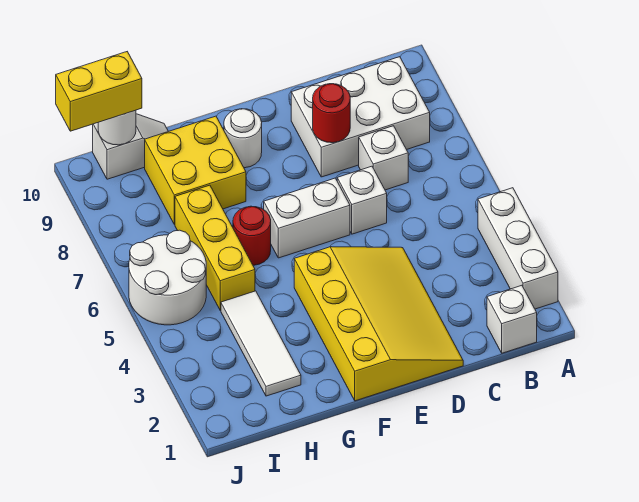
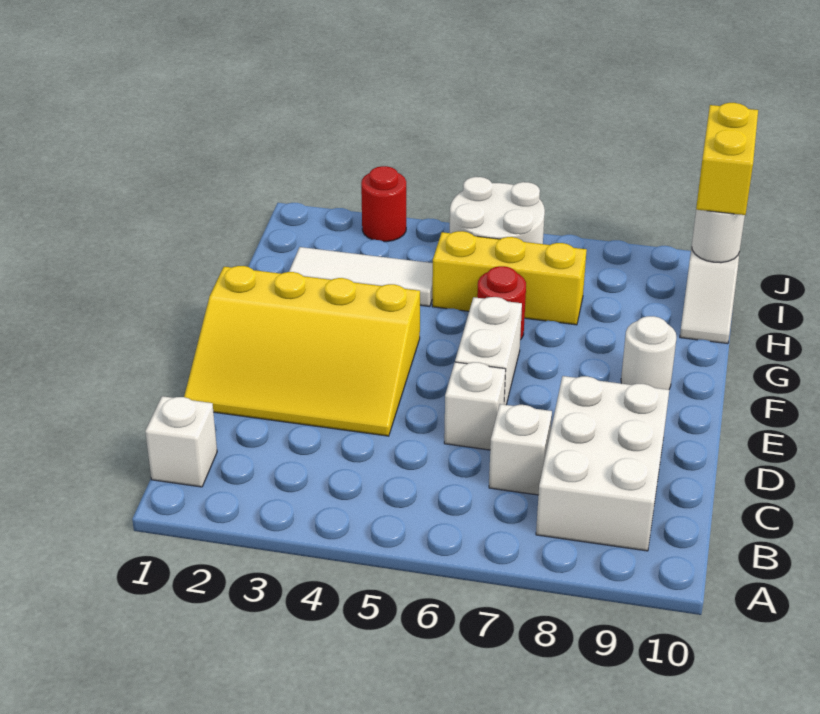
white brick A2:A4 level 1 -> none
red round brick D8 level 2 -> red round brick J3 level 1
yellow brick G8:H9 level 1 -> none

